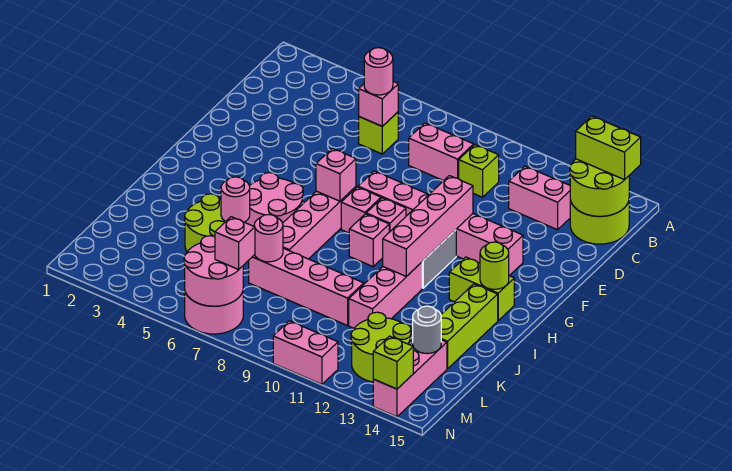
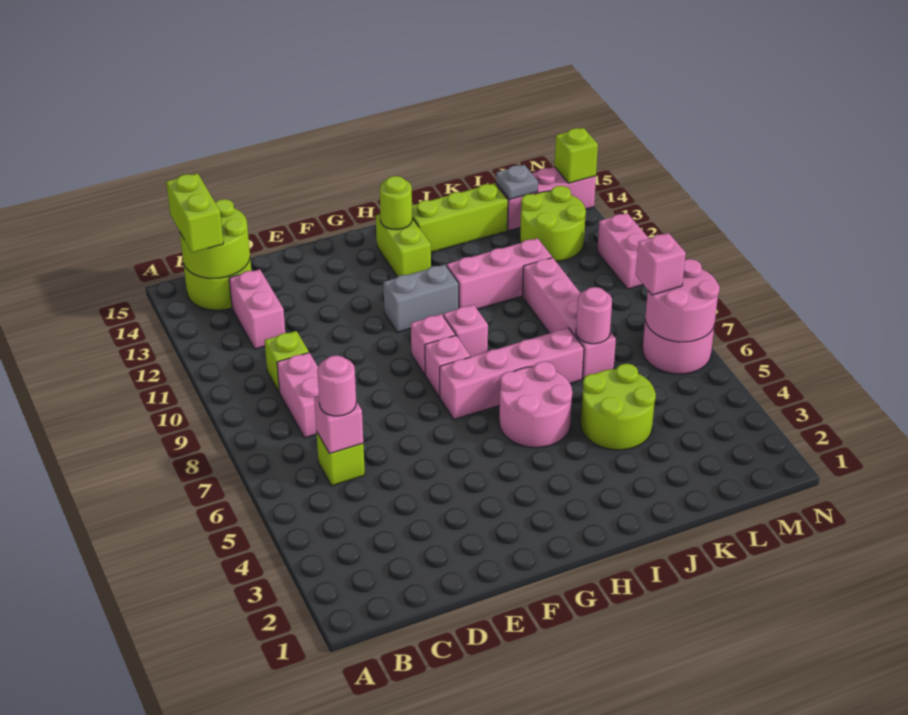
pink brick F8:F13 level 1 -> none
pink brick F11:I11 level 2 -> none
pink brick G7 level 2 -> none
pink round brick J5 level 2 -> none
grey round brick L14 level 2 -> grey plate L14 level 2

